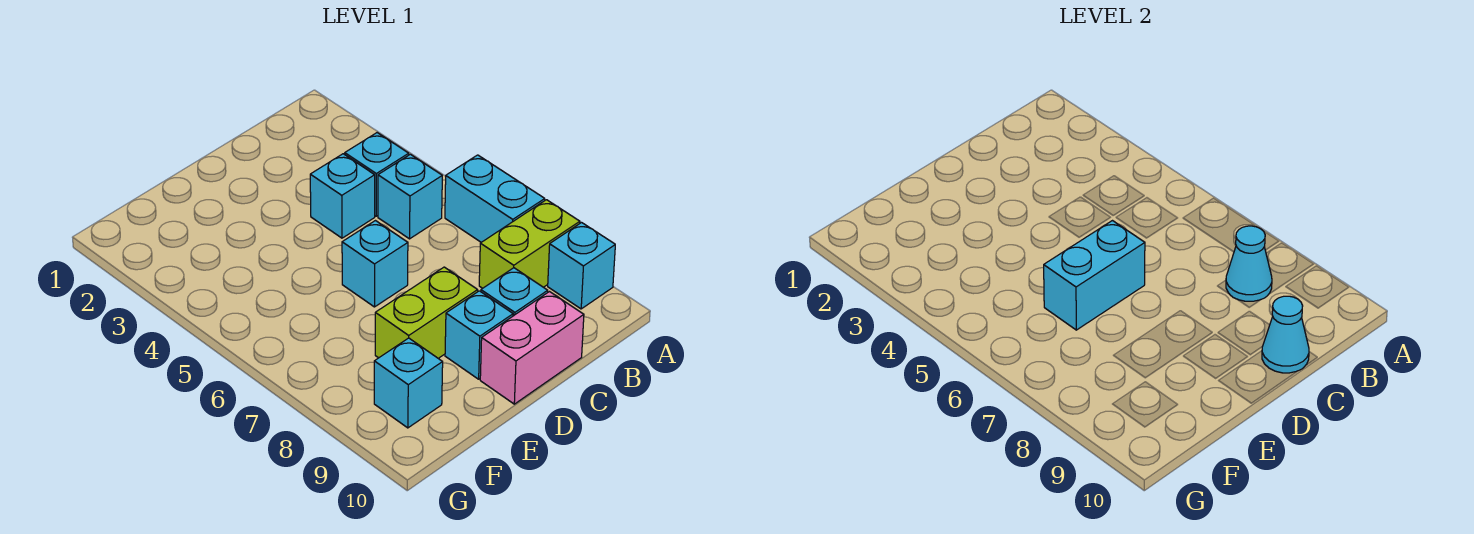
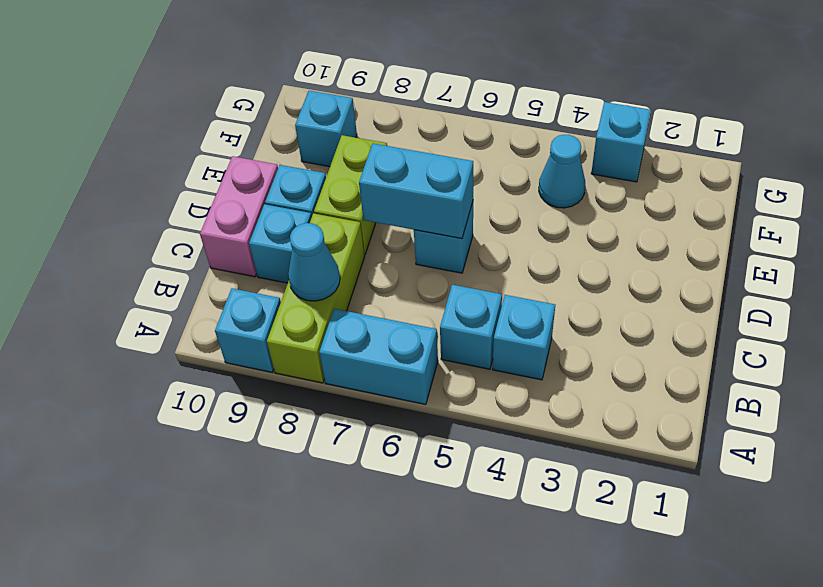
lime brick A8:B8 level 1 -> lime brick A8:C8 level 1
cyan brick C4 level 1 -> cyan brick G3 level 1
cyan cone C10 level 2 -> cyan cone F4 level 1
cyan brick D6:E6 level 2 -> cyan brick D6:D7 level 2

